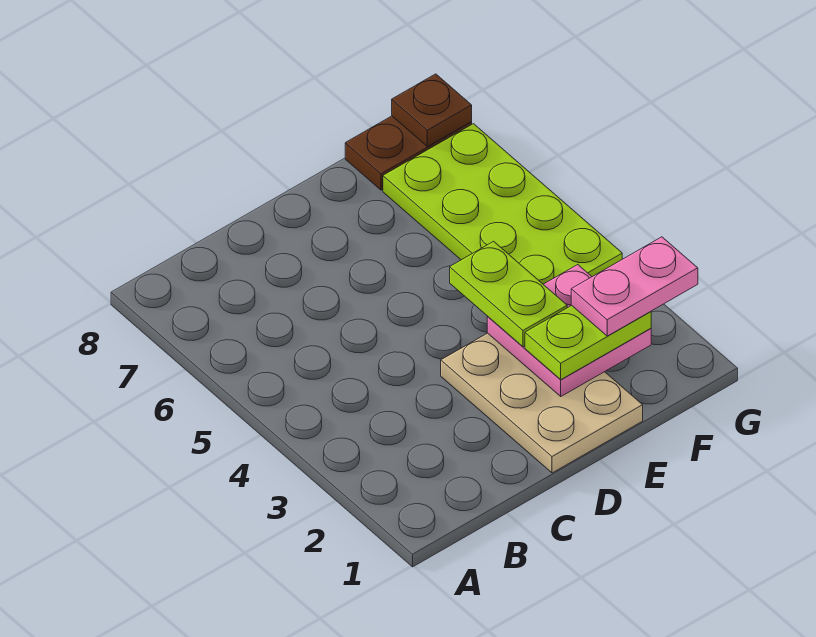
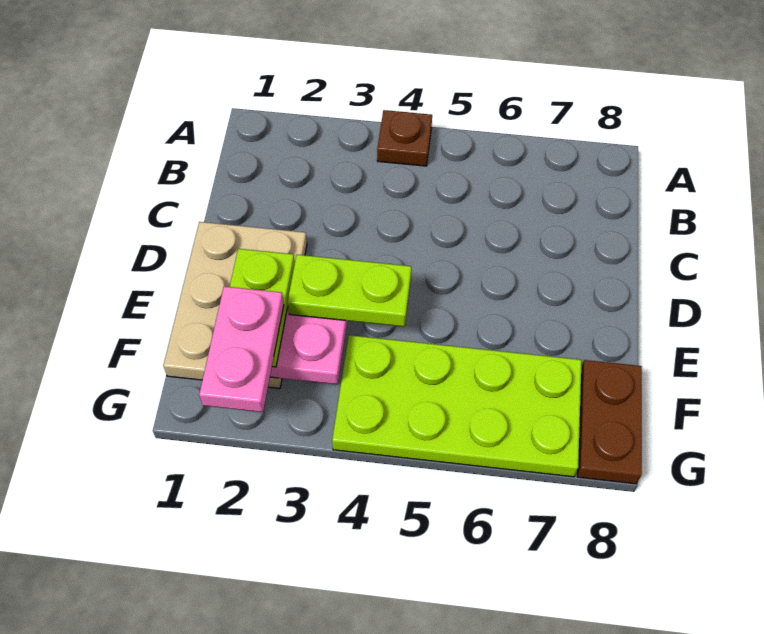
tan plate D1:E3 level 1 -> tan plate D1:F2 level 1
brown plate G8 level 2 -> brown plate A4 level 1

